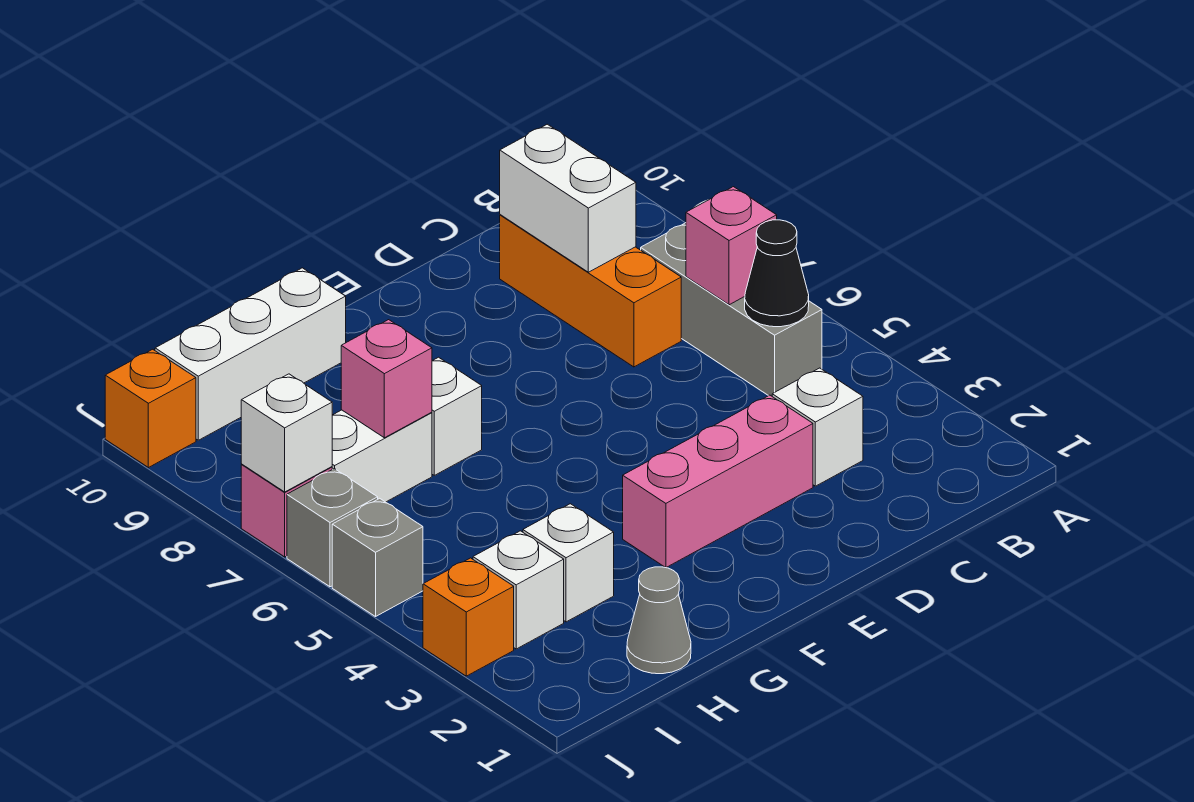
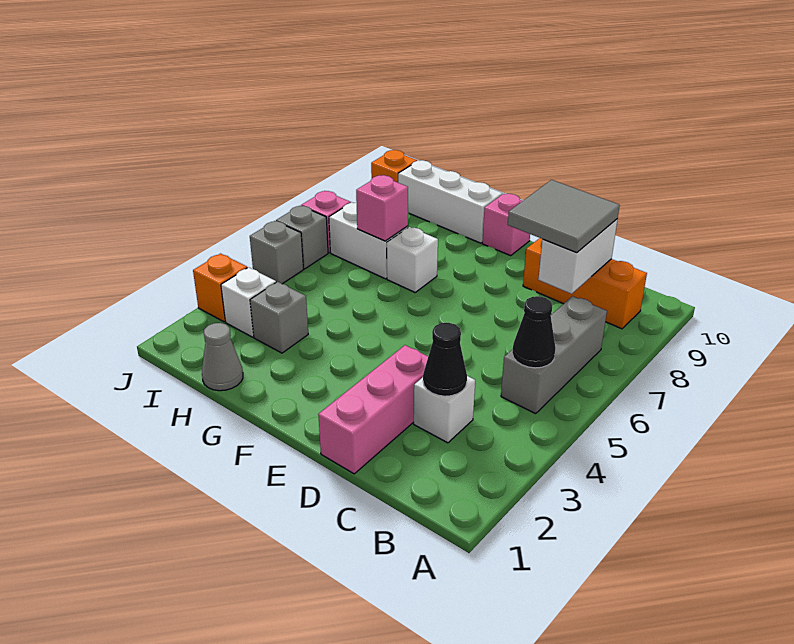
pink brick B6 level 2 -> pink brick F10 level 1
none -> black cone C3 level 2
orange brick C7:C9 level 1 -> orange brick B9:D9 level 1
none -> grey tile C8:D9 level 3
pink brick D3:F3 level 1 -> pink brick D1:D3 level 1
white brick H3 level 1 -> grey brick H3 level 1
white brick J7 level 2 -> none

